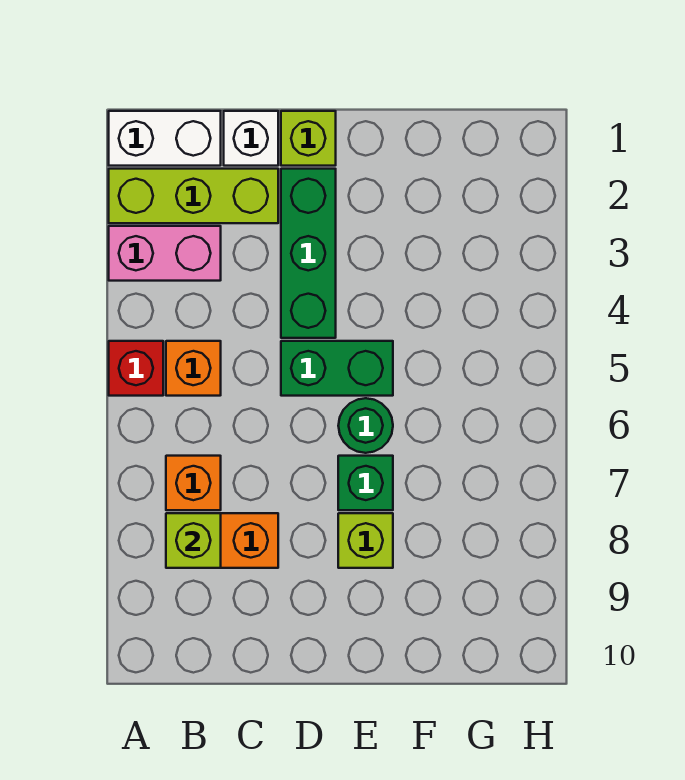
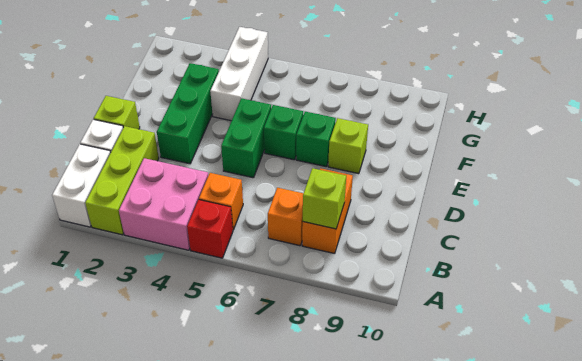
pink brick A3:B3 level 1 -> pink brick A3:B4 level 1
green brick D2:D4 level 1 -> green brick D3:F3 level 1
green round brick E6 level 1 -> green brick E6 level 1
none -> white brick F4:H4 level 1

